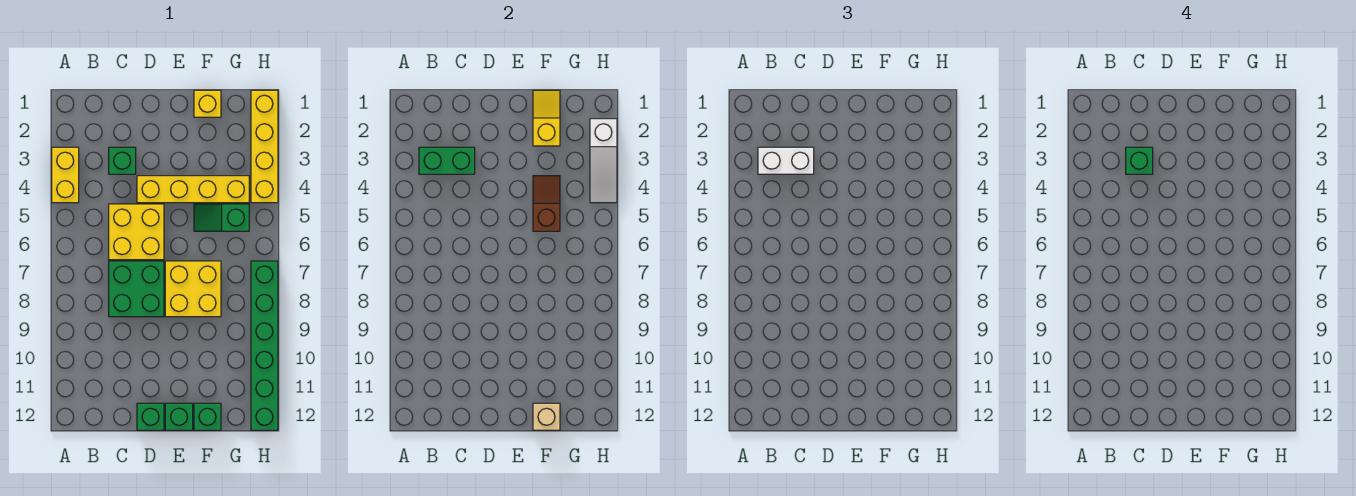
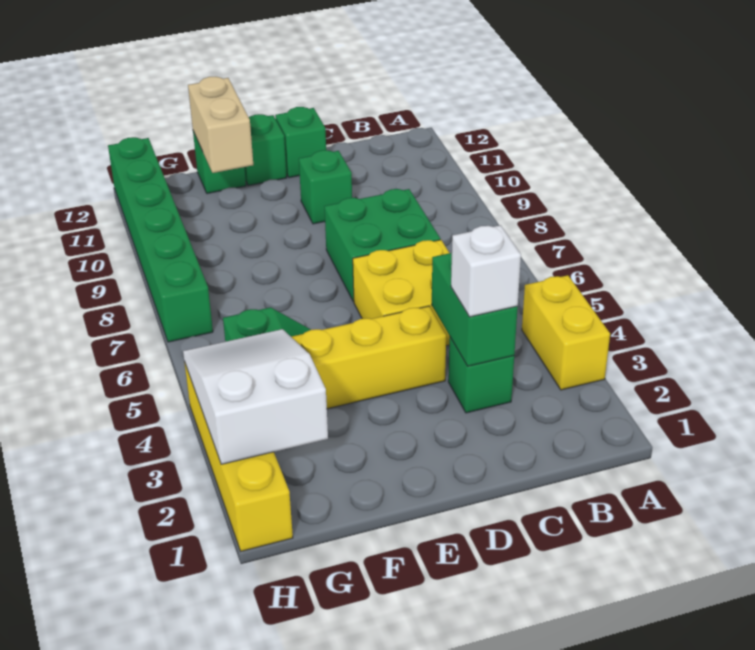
green brick B3:C3 level 2 -> green brick C3:C4 level 2
white brick B3:C3 level 3 -> white brick C3 level 3
green brick C3 level 4 -> green brick D10 level 1
yellow brick E7:F8 level 1 -> none
yellow brick F1 level 1 -> none
yellow slope F1:F2 level 2 top 2 -> none
brown slope F4:F5 level 2 top 5 -> none
tan brick F12 level 2 -> tan brick F11:F12 level 2
white slope H2:H4 level 2 top 2 -> white slope G2:H4 level 2 top 2

